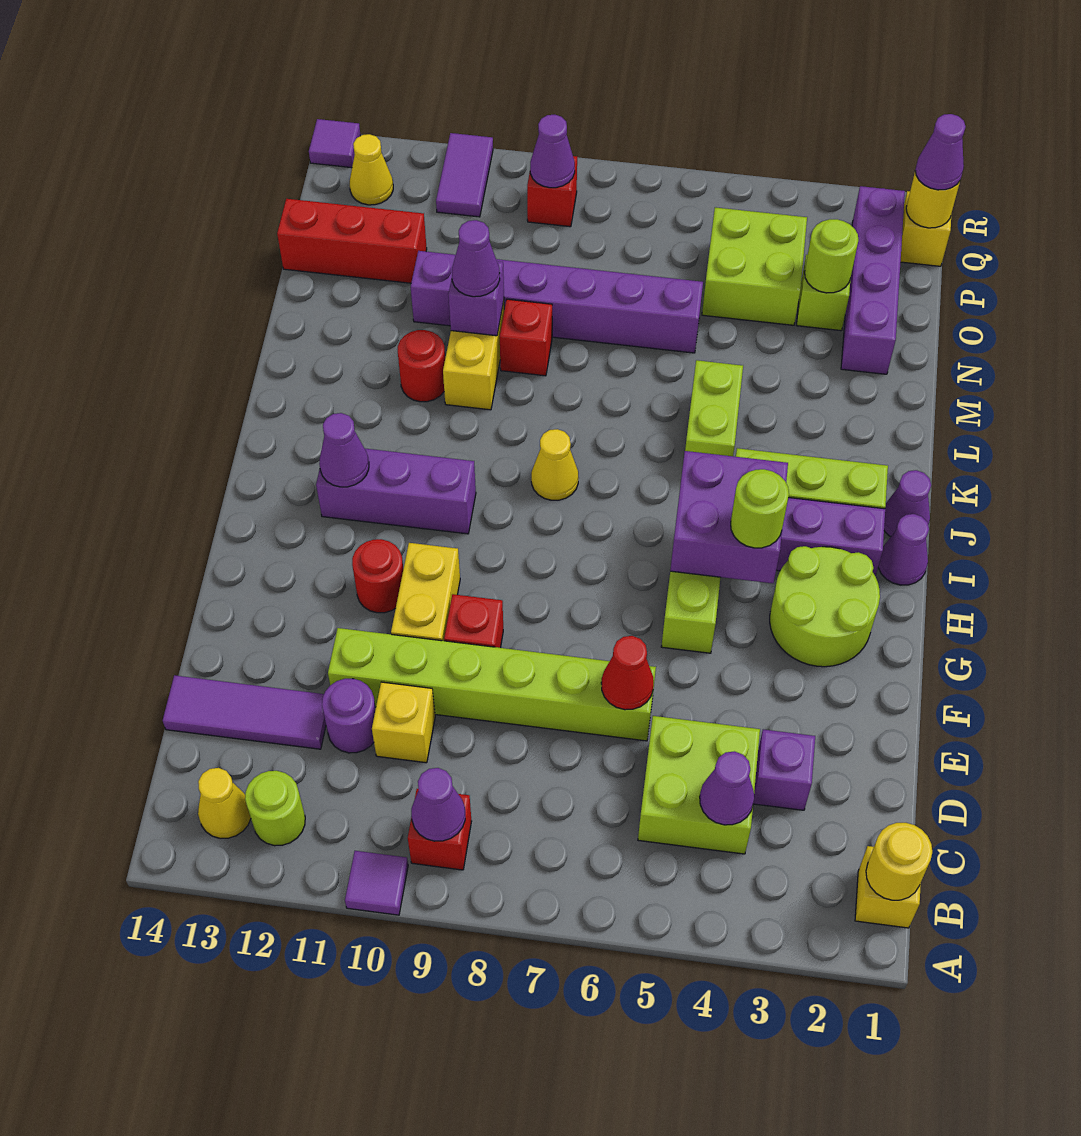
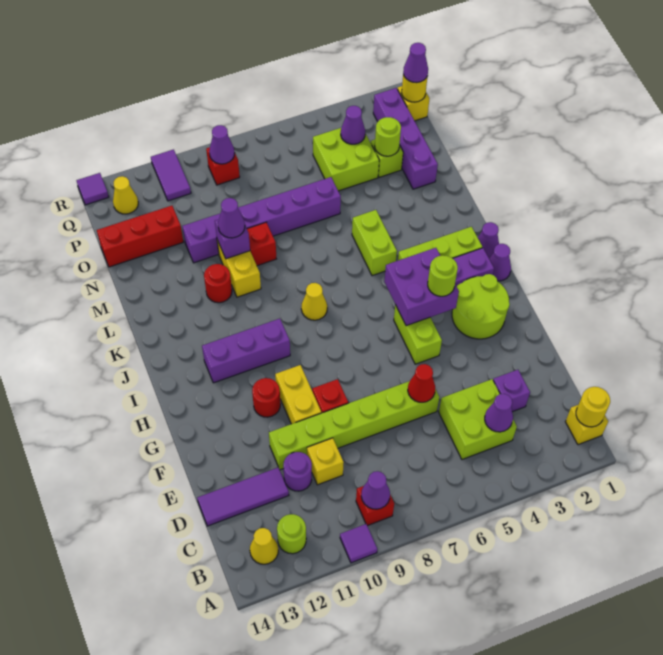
purple cone I12 level 2 -> purple cone P4 level 2

